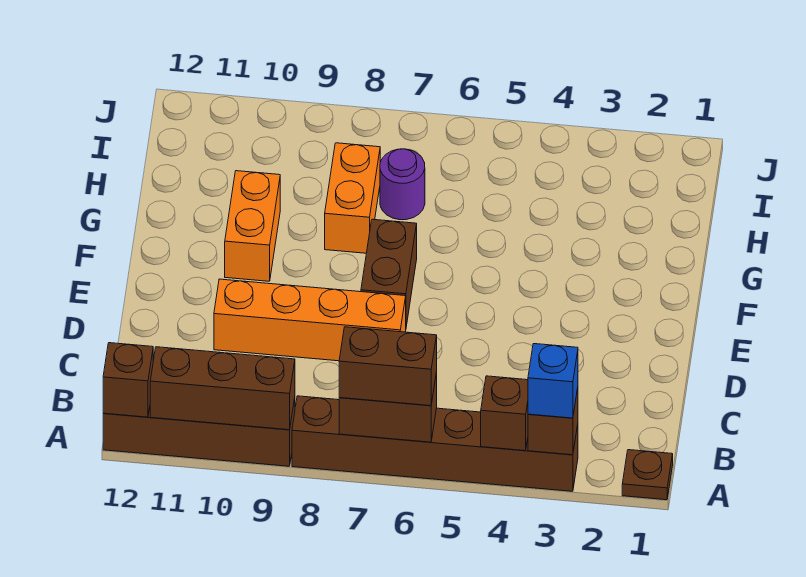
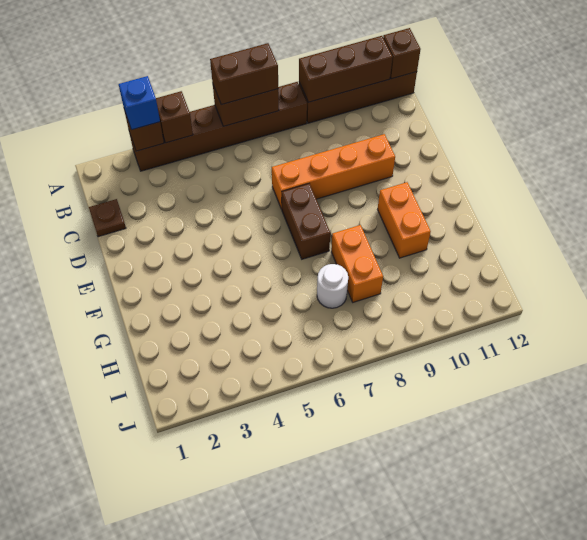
brown plate A1 level 1 -> brown plate C1 level 1
purple round brick H7 level 1 -> white round brick H7 level 1

